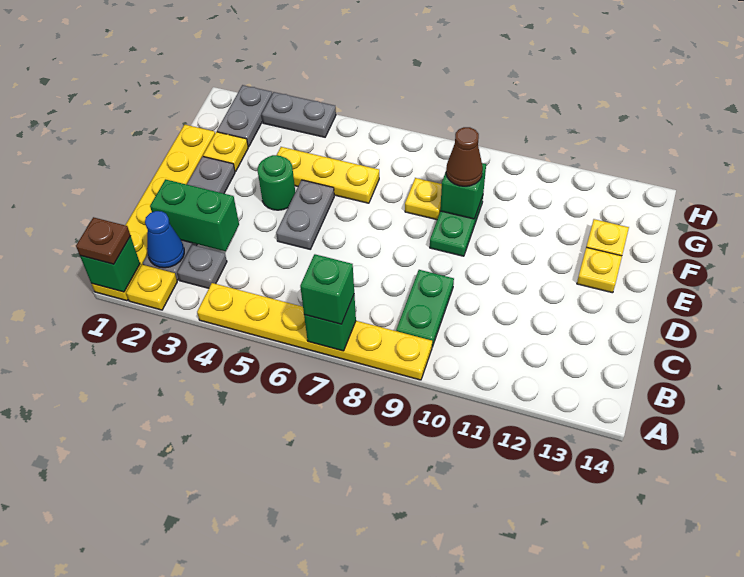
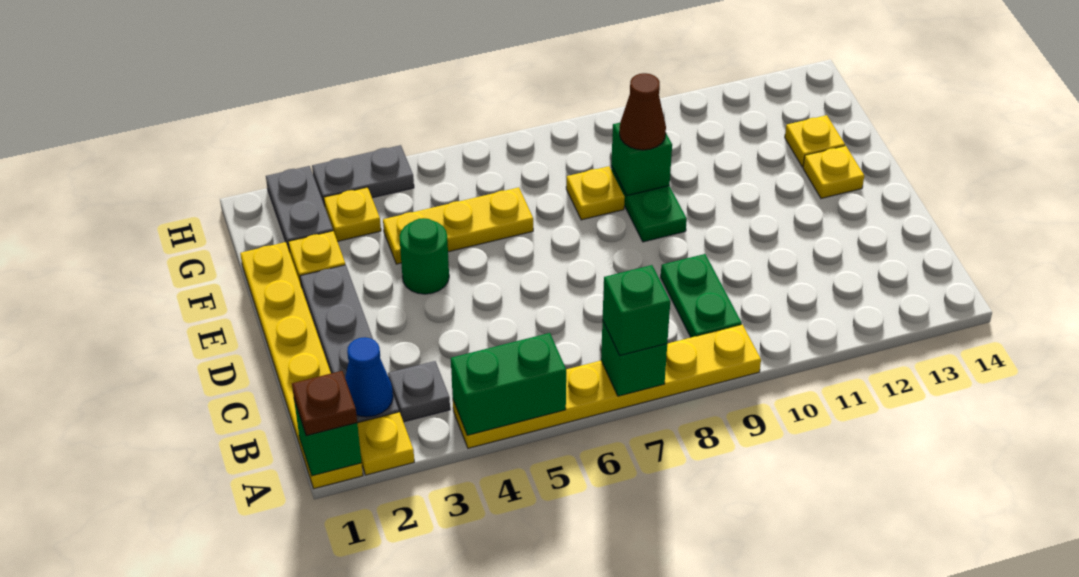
green brick C2:C3 level 2 -> green brick A4:A5 level 2
grey plate D5:E5 level 1 -> none
none -> yellow plate G3 level 1

